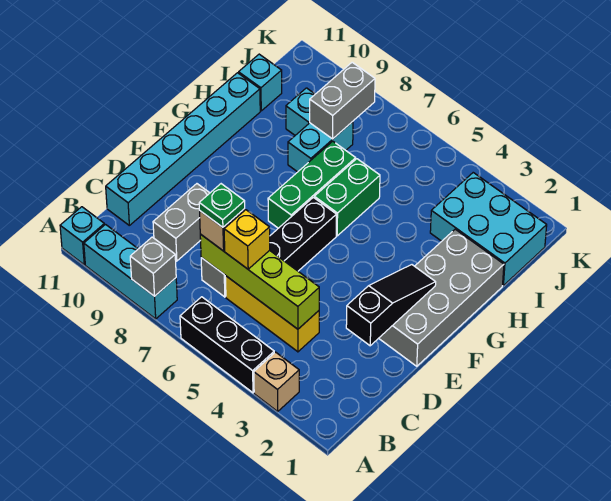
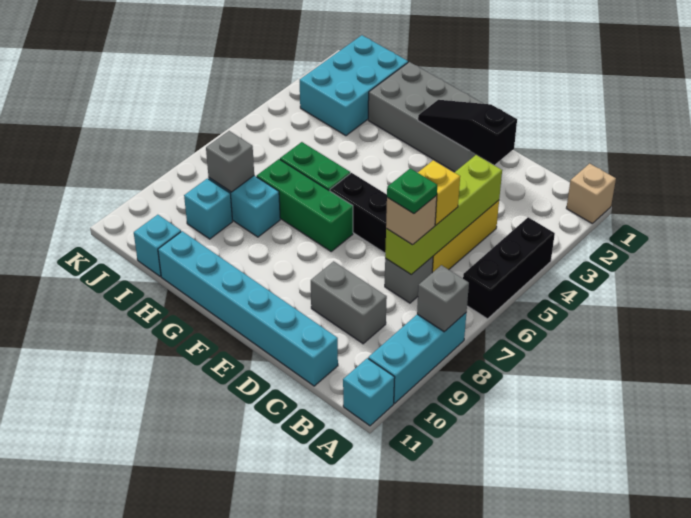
tan brick A3 level 1 -> tan brick A1 level 1
grey brick I8:J8 level 2 -> grey brick I8 level 2

